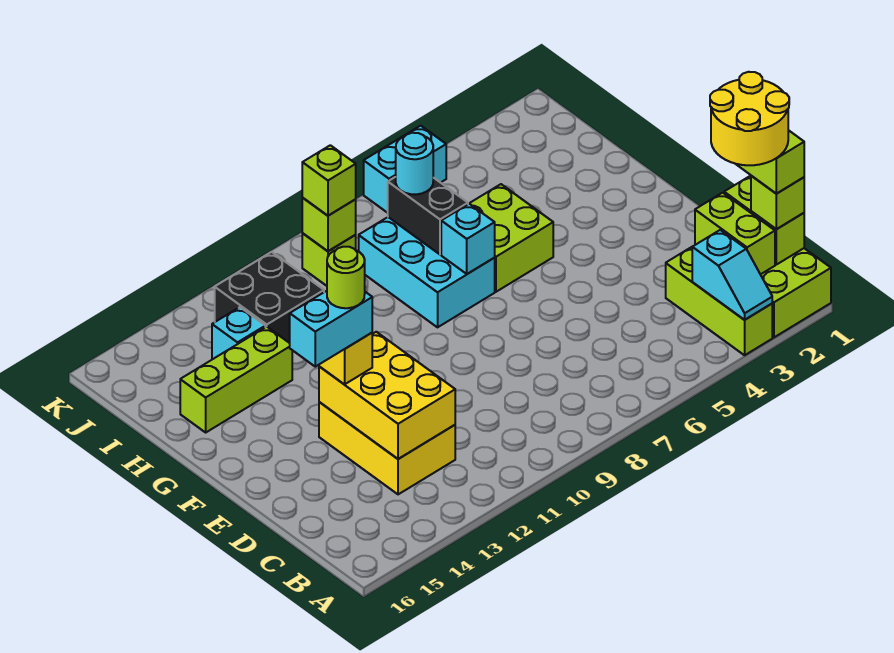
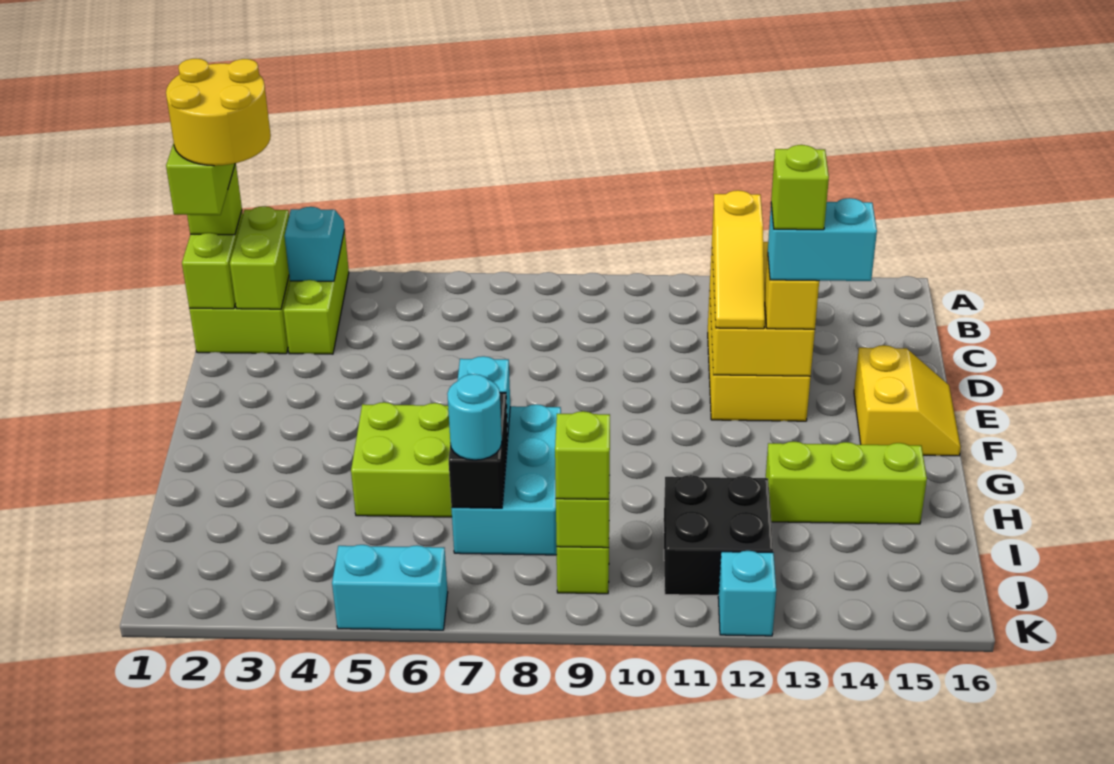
none -> yellow slope C12:E12 level 3 top C
lime round brick E13 level 5 -> lime brick E13 level 5
none -> yellow slope E15:F16 level 1 top 15
cyan brick I13 level 1 -> cyan brick K12 level 1

